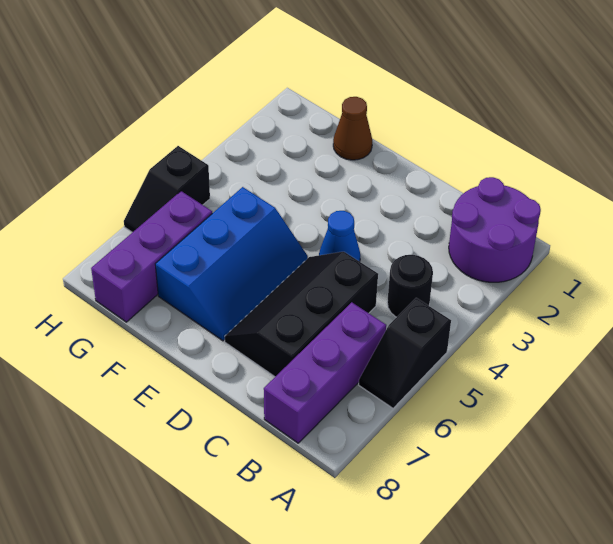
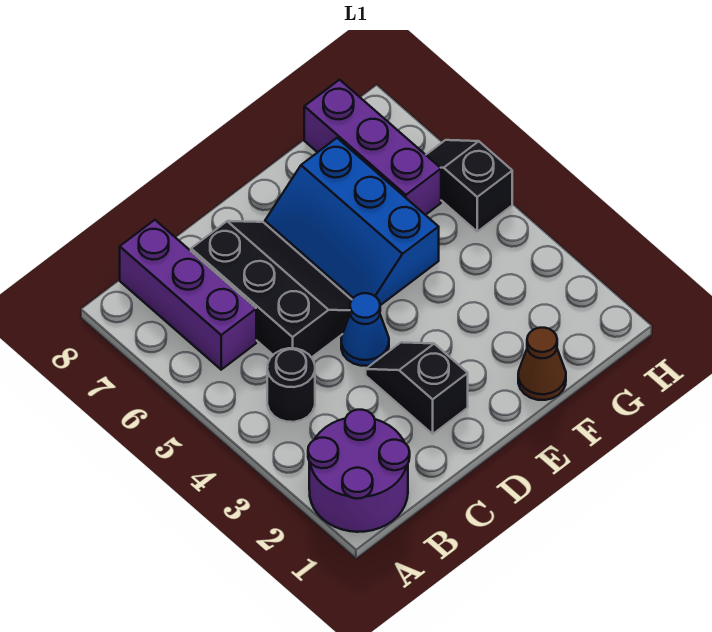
black slope A5:A6 level 1 top 5 -> black slope D2:D3 level 1 top 2

